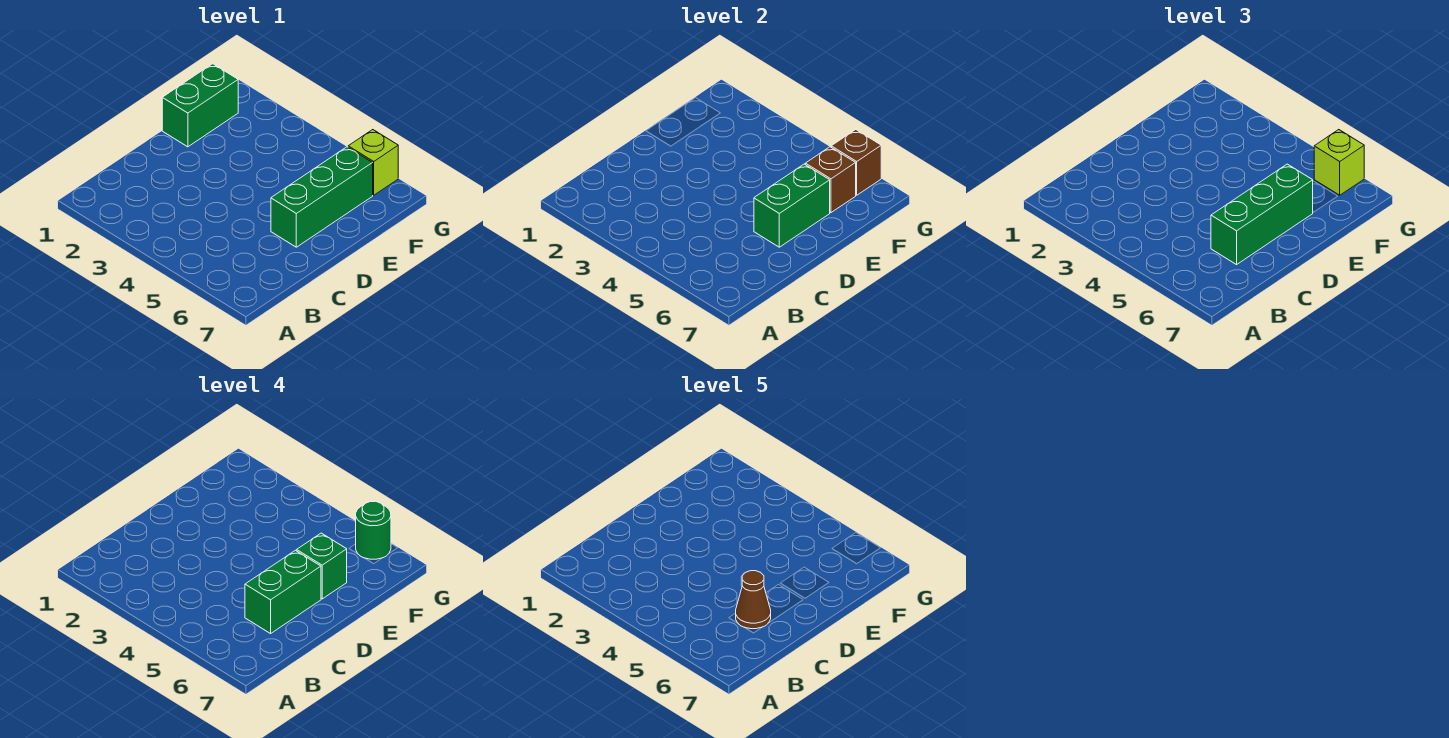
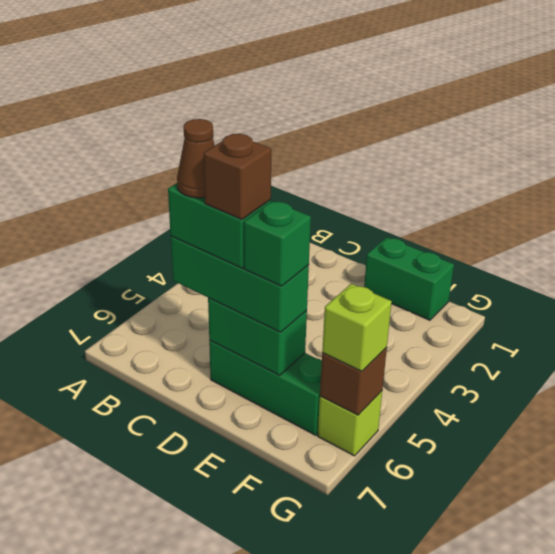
brown brick F6 level 2 -> brown brick D6 level 5
green round brick G6 level 4 -> none

